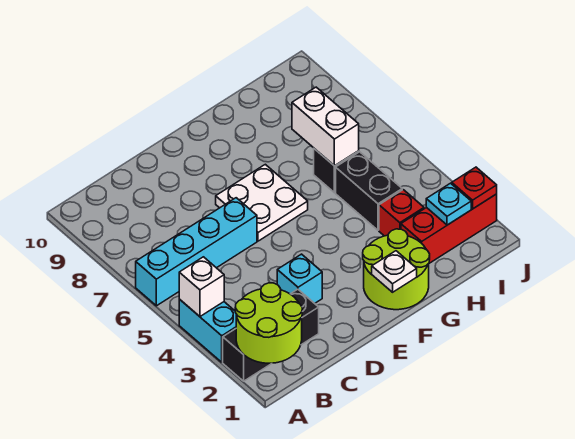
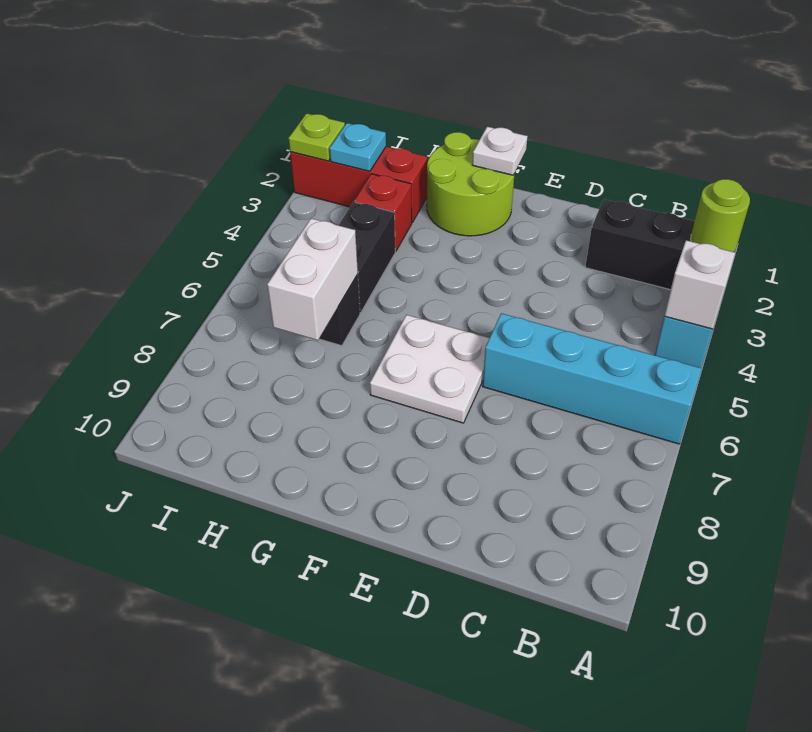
lime round brick A1:B2 level 2 -> lime round brick A2 level 2
cyan brick D3 level 1 -> none
red plate J2 level 2 -> lime plate J2 level 2

